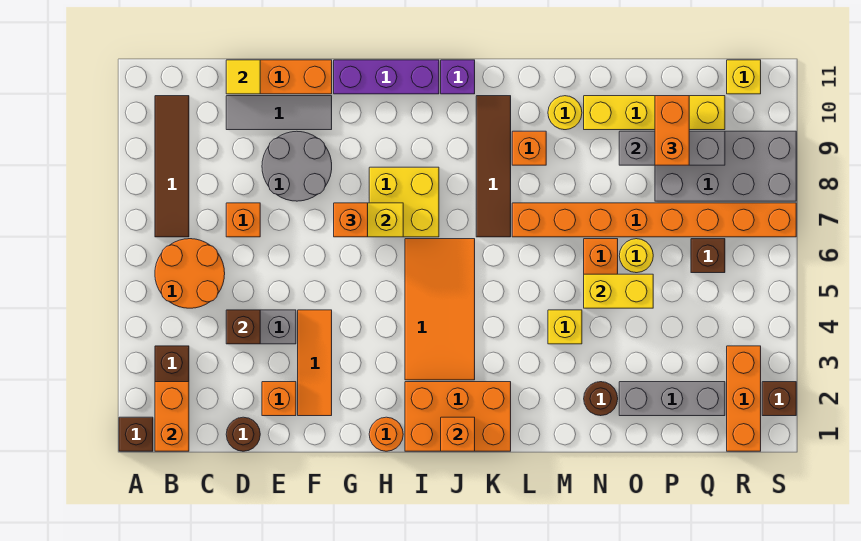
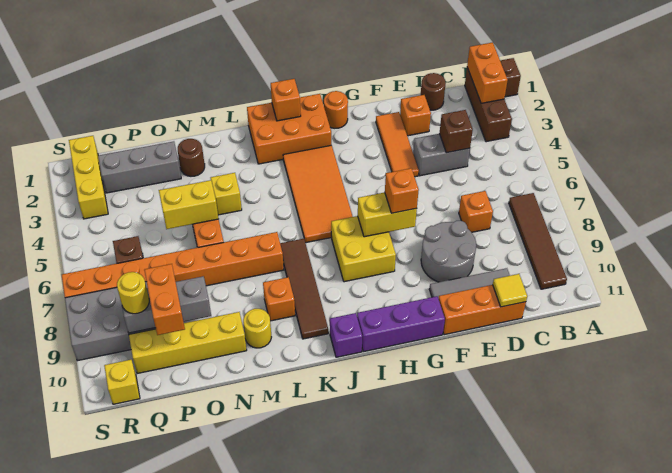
orange round brick B5:C6 level 1 -> none
yellow round brick O6 level 1 -> yellow round brick Q9 level 3
orange brick R1:R3 level 1 -> yellow brick R1:R3 level 1
brown brick S2 level 1 -> none

